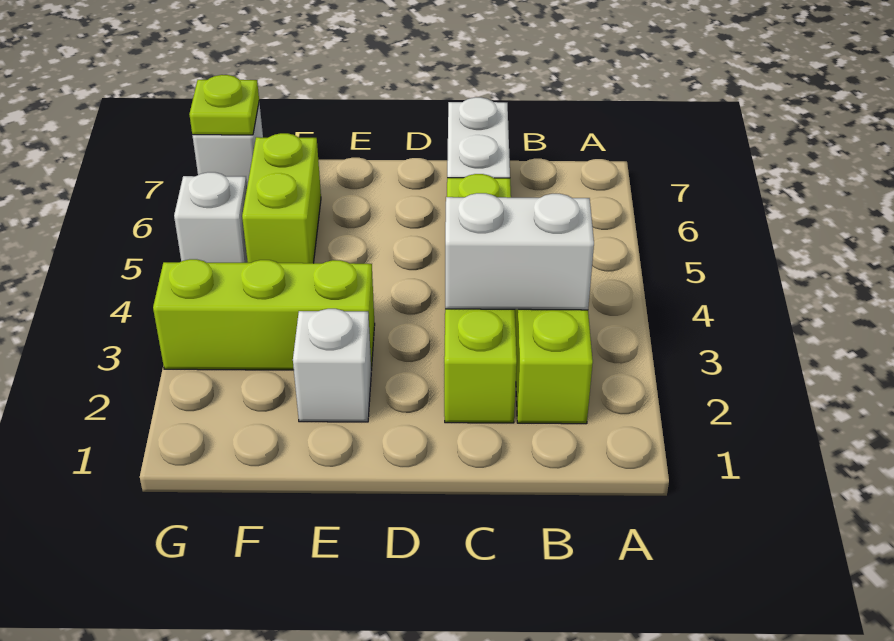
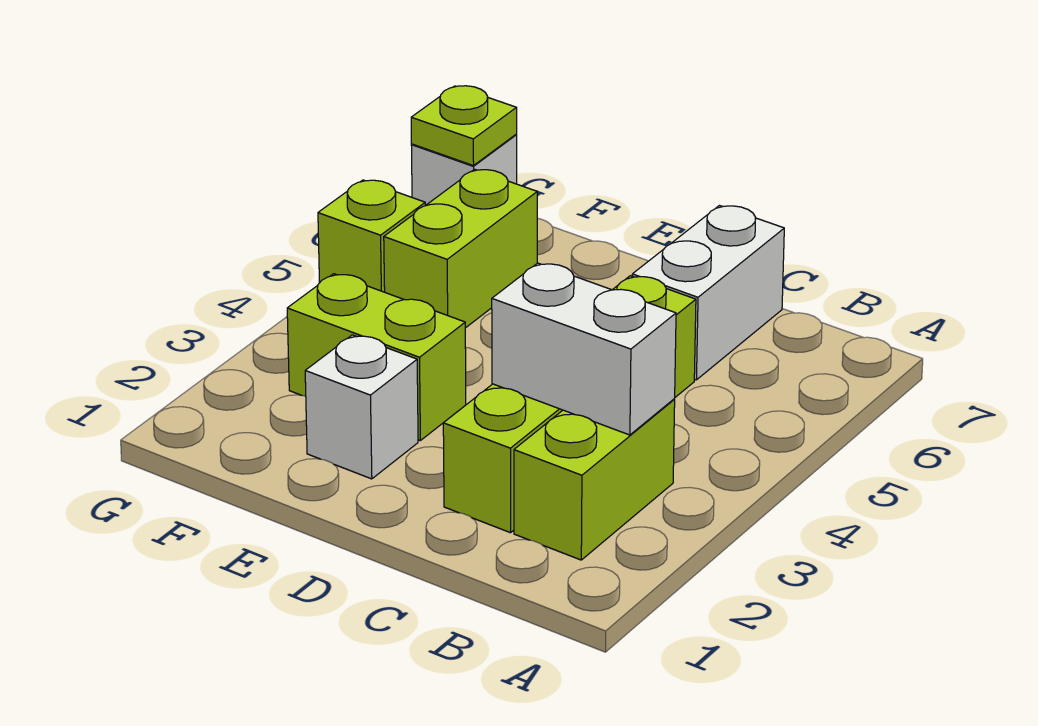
lime brick E3:G3 level 1 -> lime brick E3:F3 level 1
white brick G5 level 1 -> lime brick G5 level 1

